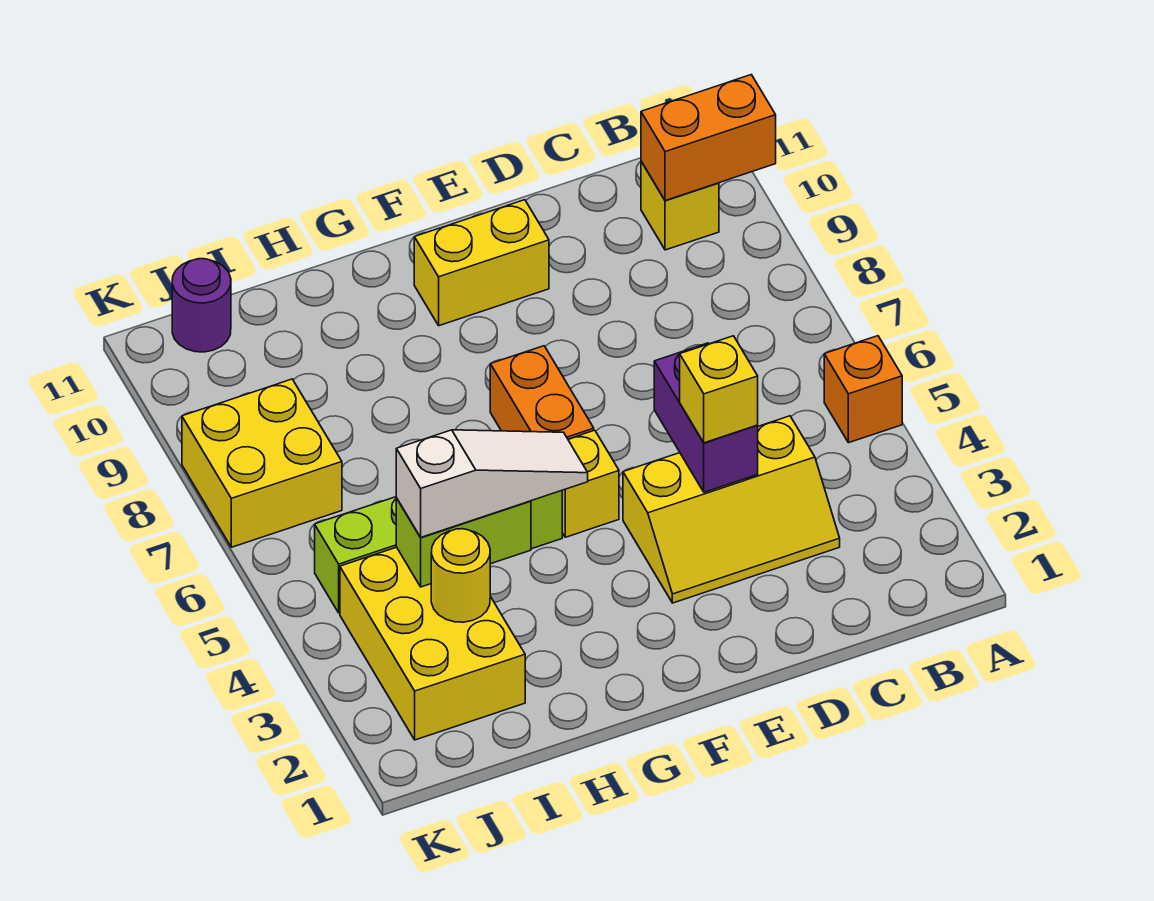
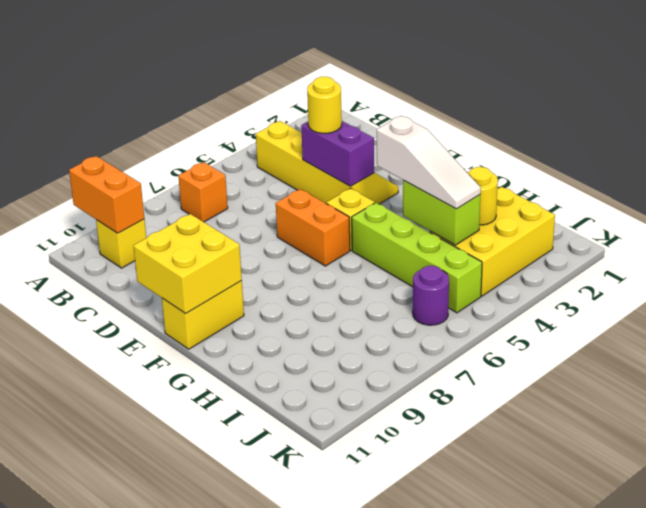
orange brick A5 level 1 -> orange brick B7 level 1
yellow slope C3:E4 level 1 top 4 -> yellow slope B3:E4 level 1 top 4
purple brick D4:D5 level 2 -> purple brick D4:E4 level 2
yellow brick D4 level 3 -> yellow round brick D4 level 3
yellow brick E10:F10 level 1 -> yellow brick F10:F11 level 1
orange brick F6:F7 level 1 -> orange brick E6:F6 level 1
white slope G4:I4 level 3 top I -> white slope G4:I4 level 3 top G
yellow brick J7:K8 level 1 -> yellow brick E10:F11 level 2
purple round brick J11 level 1 -> purple round brick J6 level 1

